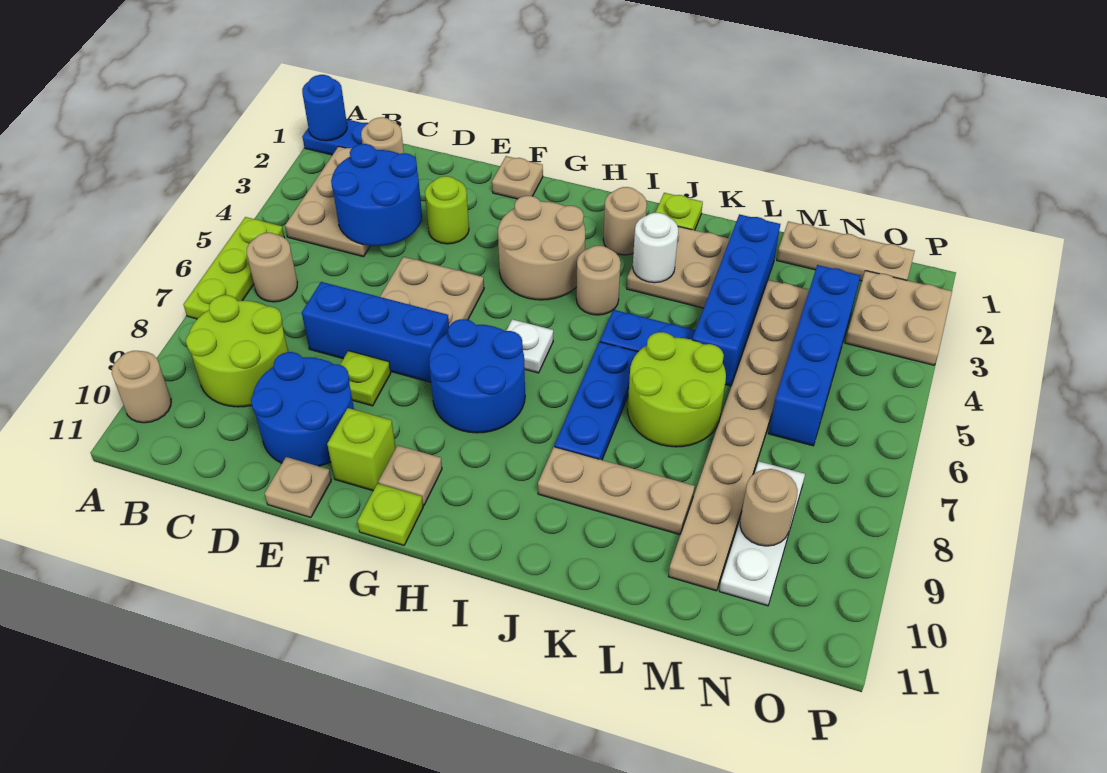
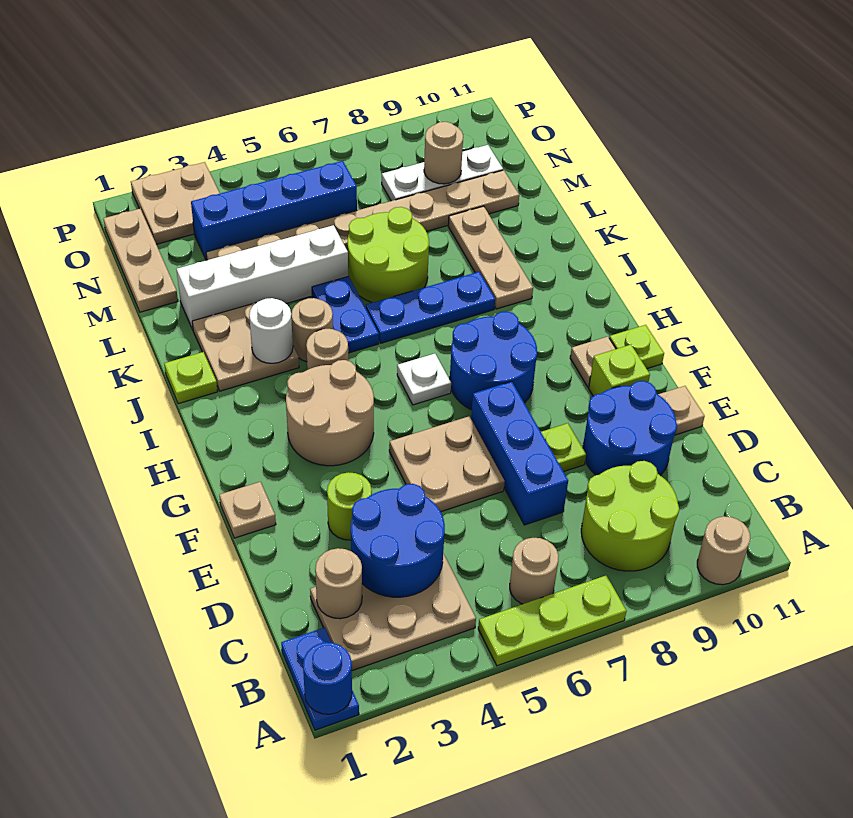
tan round brick I2 level 1 -> tan round brick J4 level 1
blue brick L2:L5 level 1 -> white brick L2:L5 level 1

